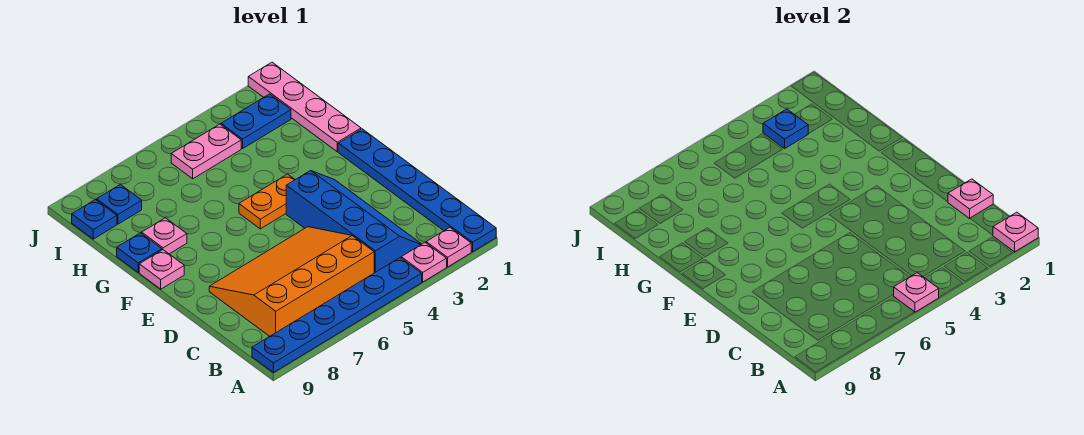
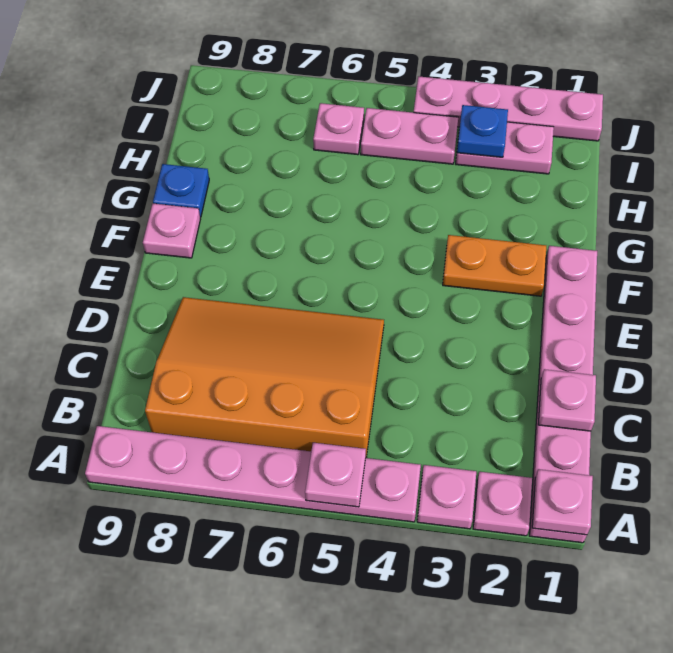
blue plate A1:F1 level 1 -> pink plate A1:F1 level 1
blue plate A4:A9 level 1 -> pink plate A4:A9 level 1
blue slope B3:E4 level 1 top 4 -> none
orange plate F4:F5 level 1 -> orange plate F2:F3 level 1
pink plate G1:J1 level 1 -> pink plate J1:J4 level 1
pink plate G8 level 1 -> pink plate I6 level 1
blue plate I2:I3 level 1 -> pink plate I2:I3 level 1
blue plate I8 level 1 -> none
blue plate I9 level 1 -> none

